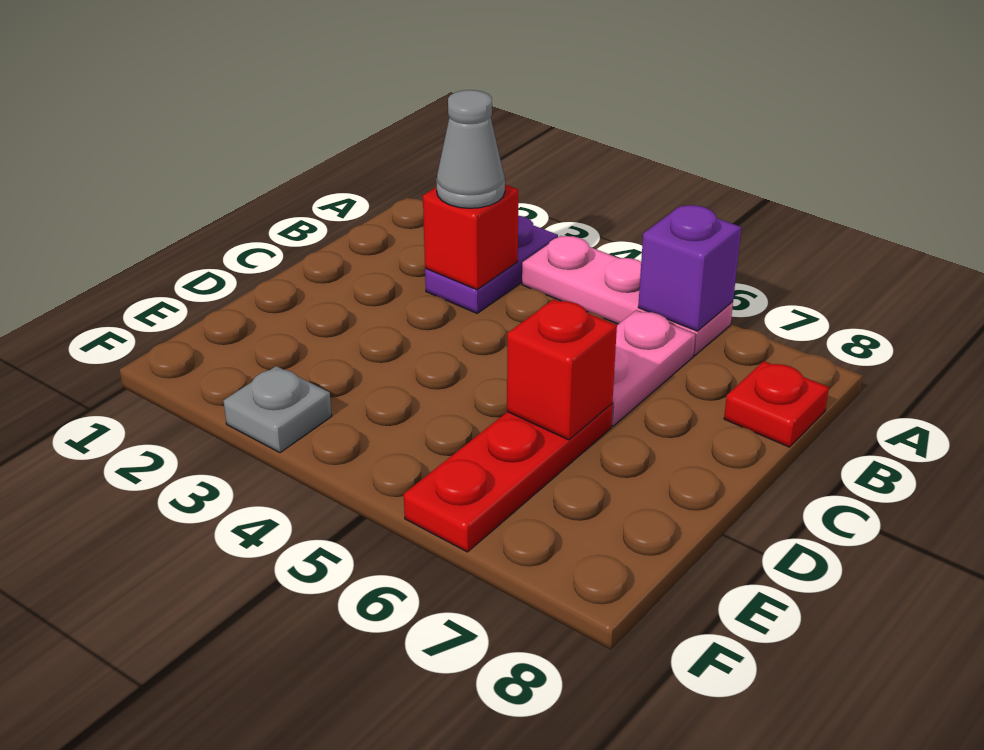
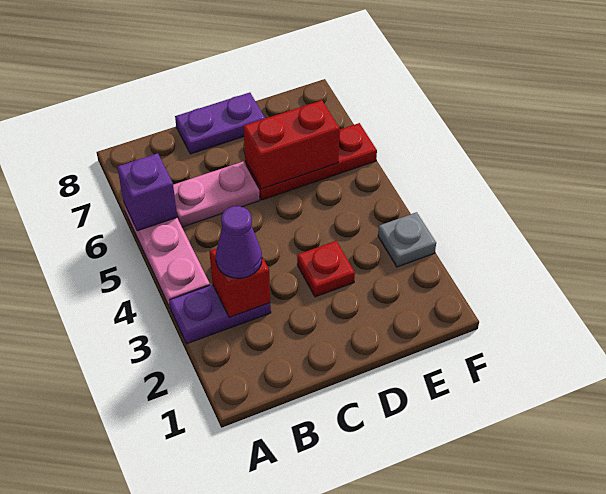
grey cone B3 level 3 -> purple cone B3 level 3
red plate B8 level 1 -> red plate D3 level 1
none -> purple plate C8:D8 level 1
red brick D6 level 2 -> red brick D6:E6 level 2

